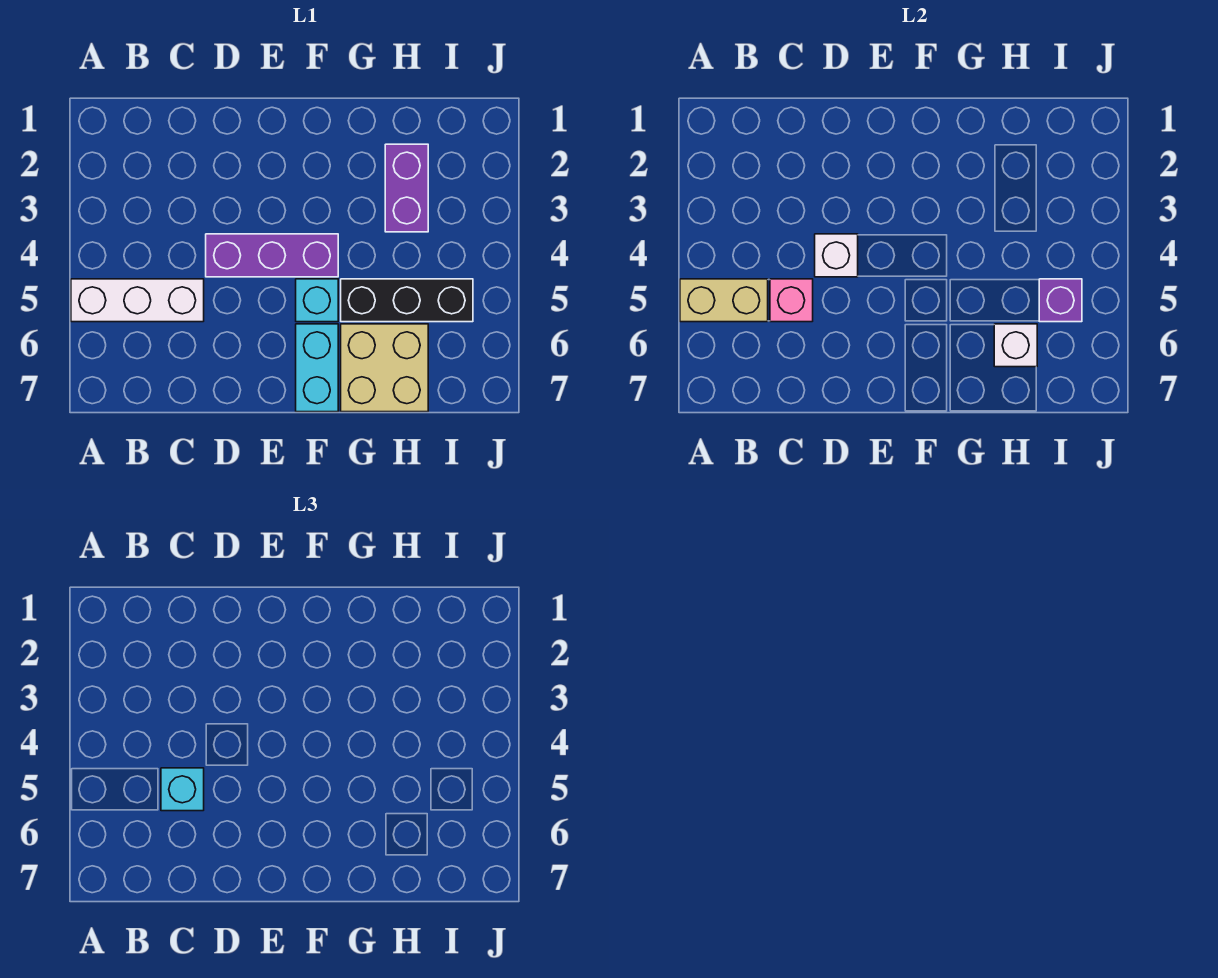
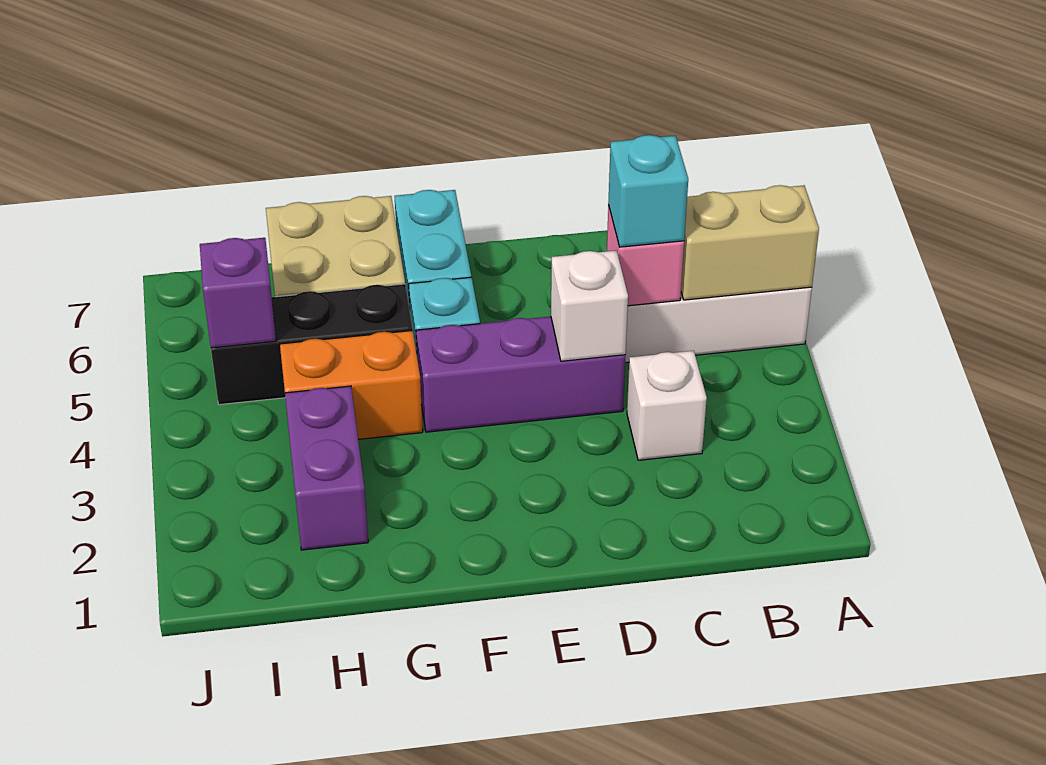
none -> orange brick G4:H4 level 1
white brick H6 level 2 -> white brick C3 level 1

